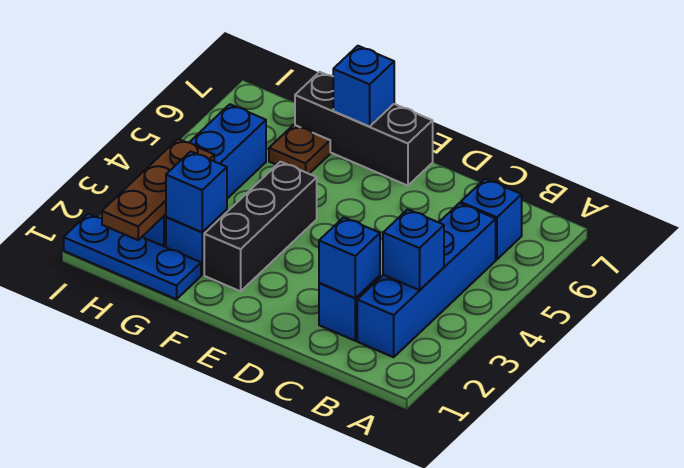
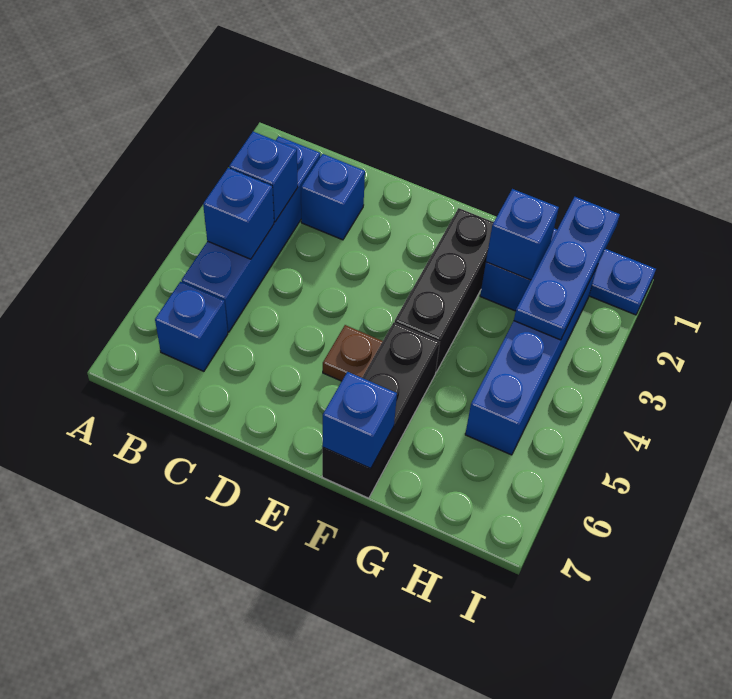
blue brick C2 level 2 -> blue brick B4 level 2
black brick E7:G7 level 1 -> black brick F5:F7 level 1
brown plate G6 level 1 -> brown plate E5 level 1
brown plate H1:H3 level 2 -> blue plate H1:H3 level 2

